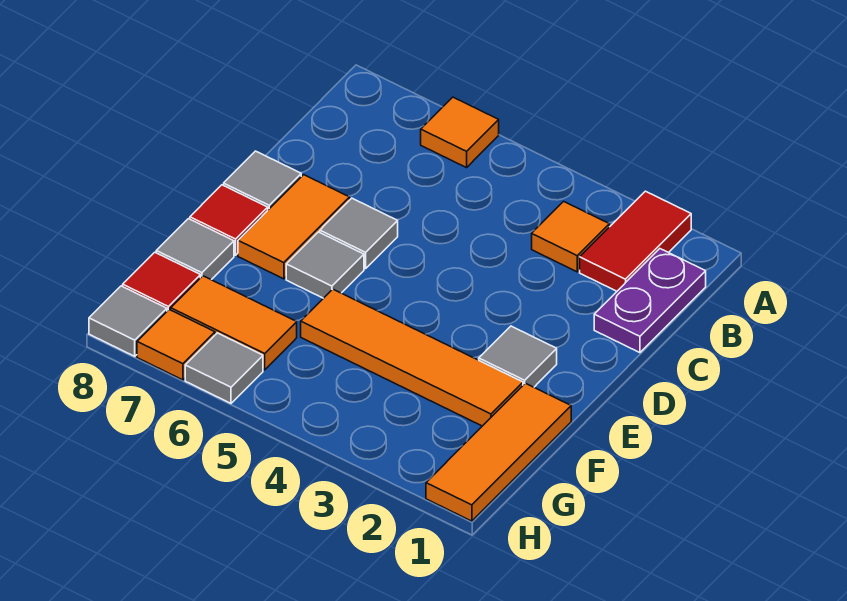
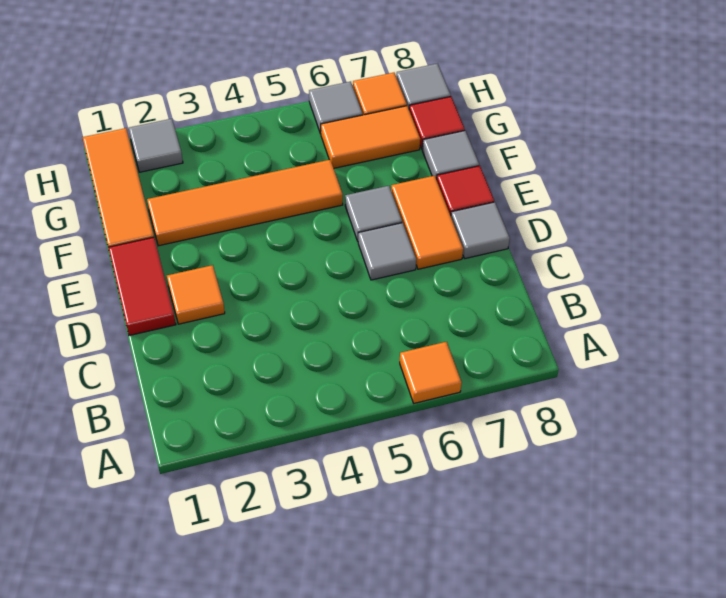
red tile A2:B2 level 1 -> red tile D1:E1 level 1
purple plate B1:C1 level 1 -> none
orange tile B3 level 1 -> orange tile D2 level 1
grey tile E2 level 1 -> grey tile H2 level 1

